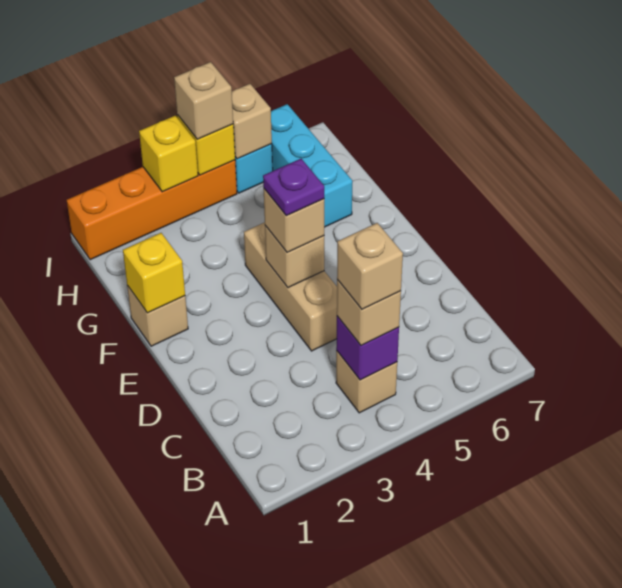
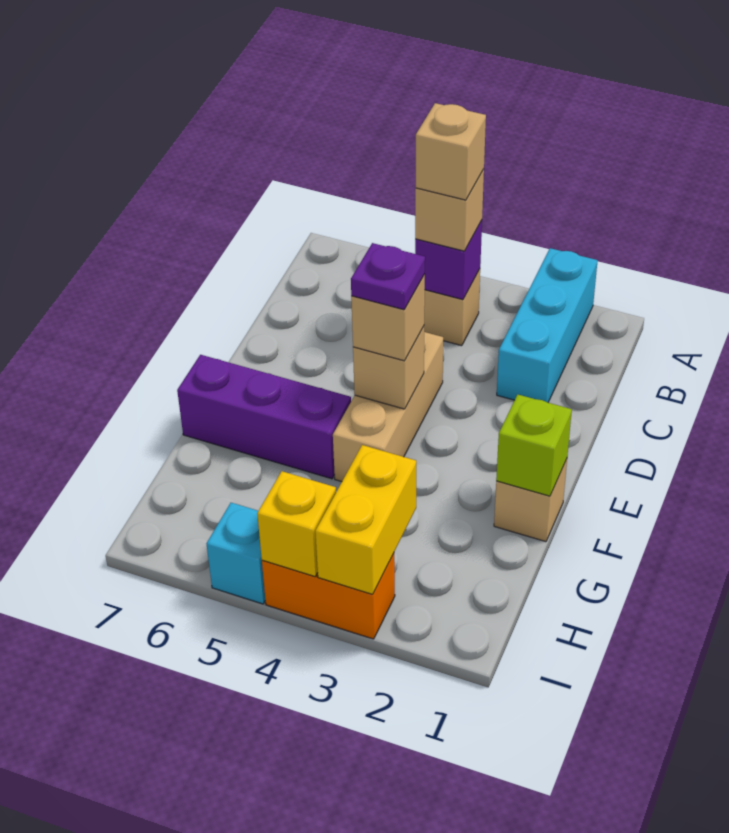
yellow brick F1 level 2 -> lime brick F1 level 2
none -> purple brick F5:F7 level 1
cyan brick G6:I6 level 1 -> cyan brick A2:C2 level 1
orange brick I1:I4 level 1 -> orange brick I3:I4 level 1
yellow brick I3 level 2 -> yellow brick H3:I3 level 2
tan brick I4 level 3 -> none
tan brick I5 level 2 -> none

